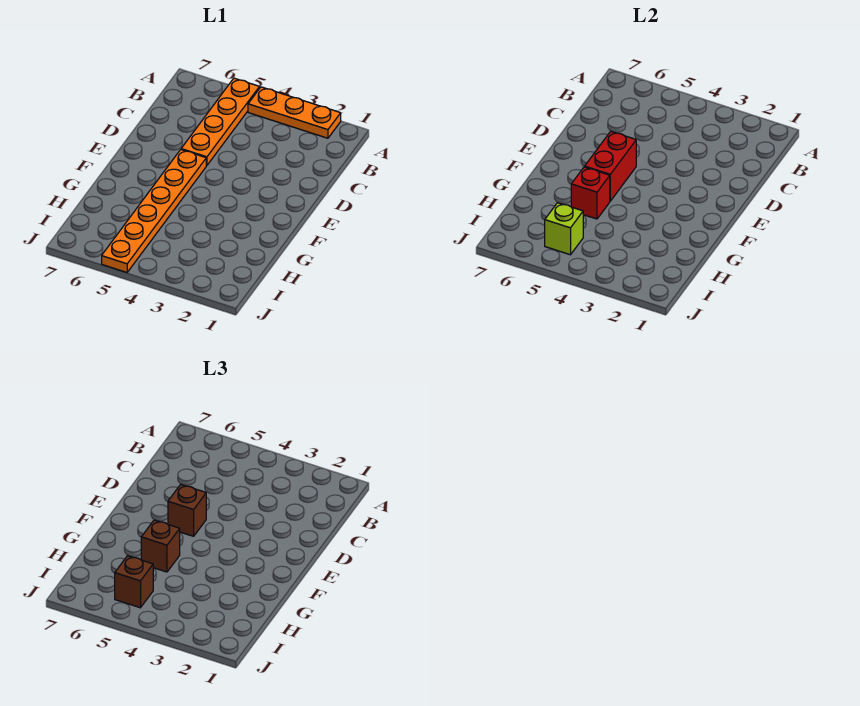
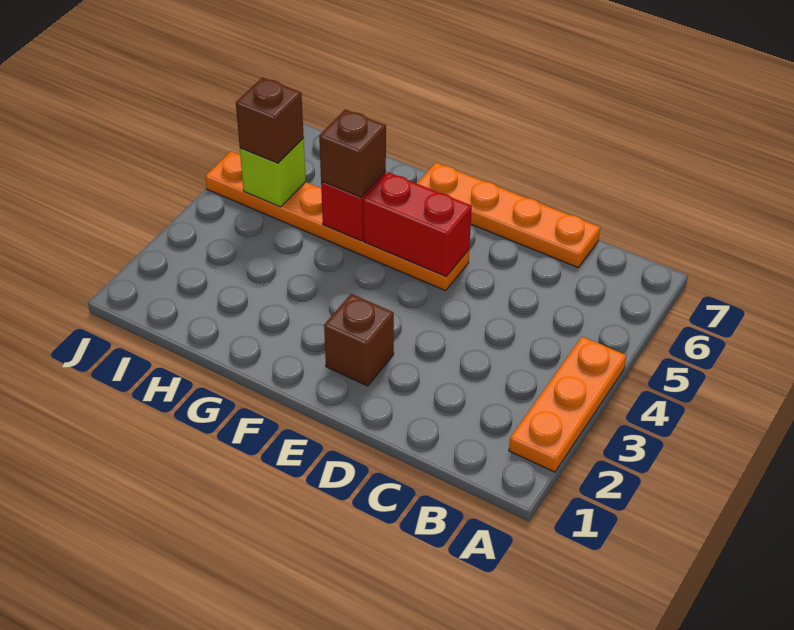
orange plate A5:D5 level 1 -> orange plate C7:F7 level 1
brown brick E5 level 3 -> brown brick E2 level 1

